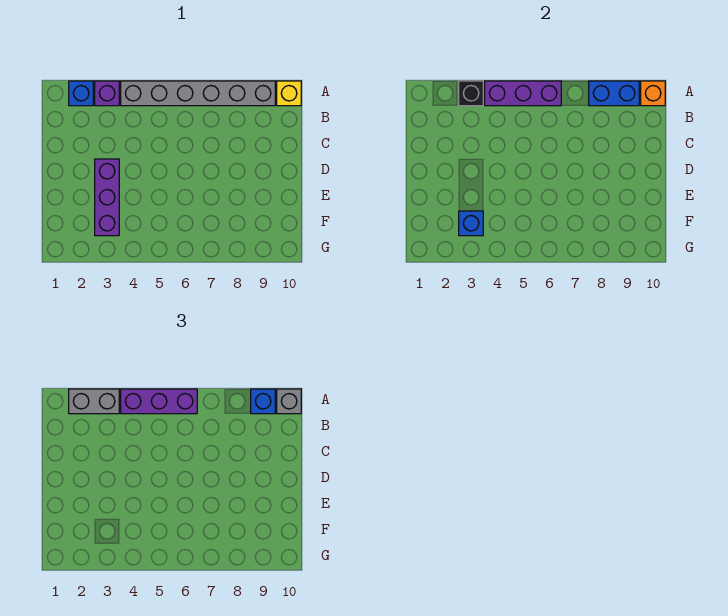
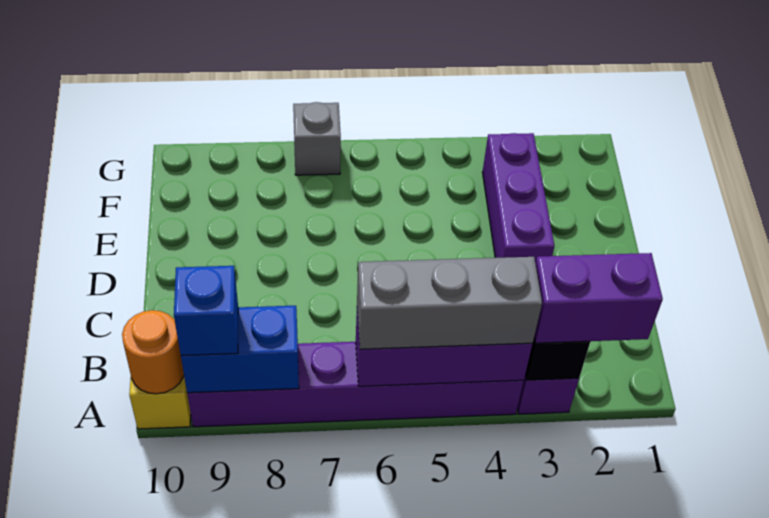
blue brick A2 level 1 -> none
grey brick A2:A3 level 3 -> purple brick A2:A3 level 3
grey brick A4:A9 level 1 -> purple brick A4:A9 level 1
purple brick A4:A6 level 3 -> grey brick A4:A6 level 3
orange brick A10 level 2 -> orange round brick A10 level 2
grey brick A10 level 3 -> grey brick G7 level 1
blue brick F3 level 2 -> none

